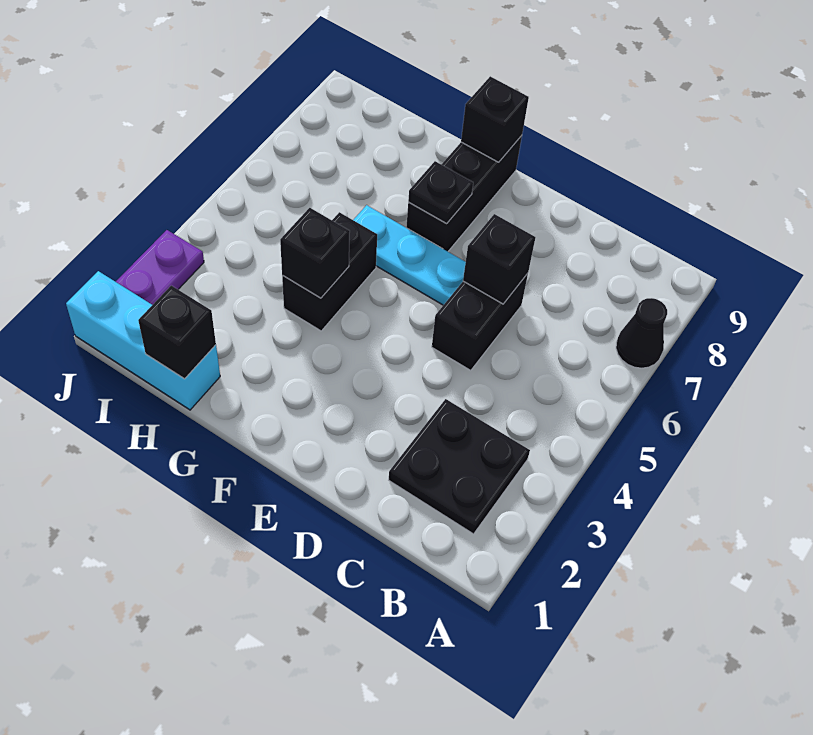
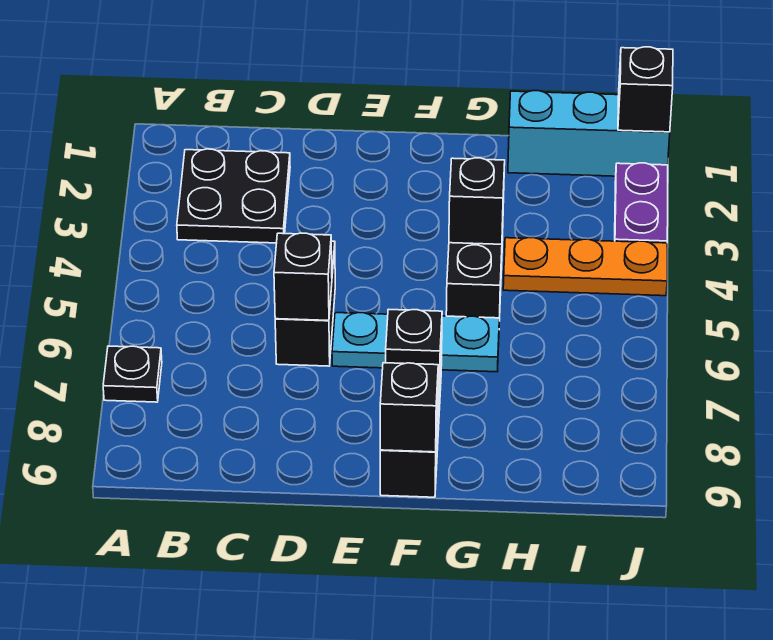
black cone A7 level 1 -> black plate A7 level 1
black brick H1 level 2 -> black brick J1 level 2
none -> orange plate H4:J4 level 1

